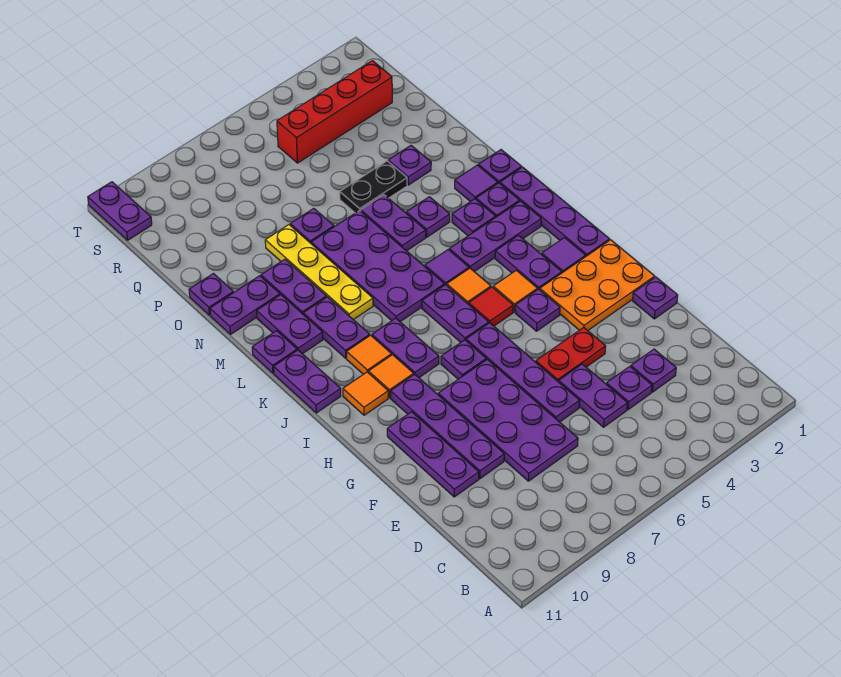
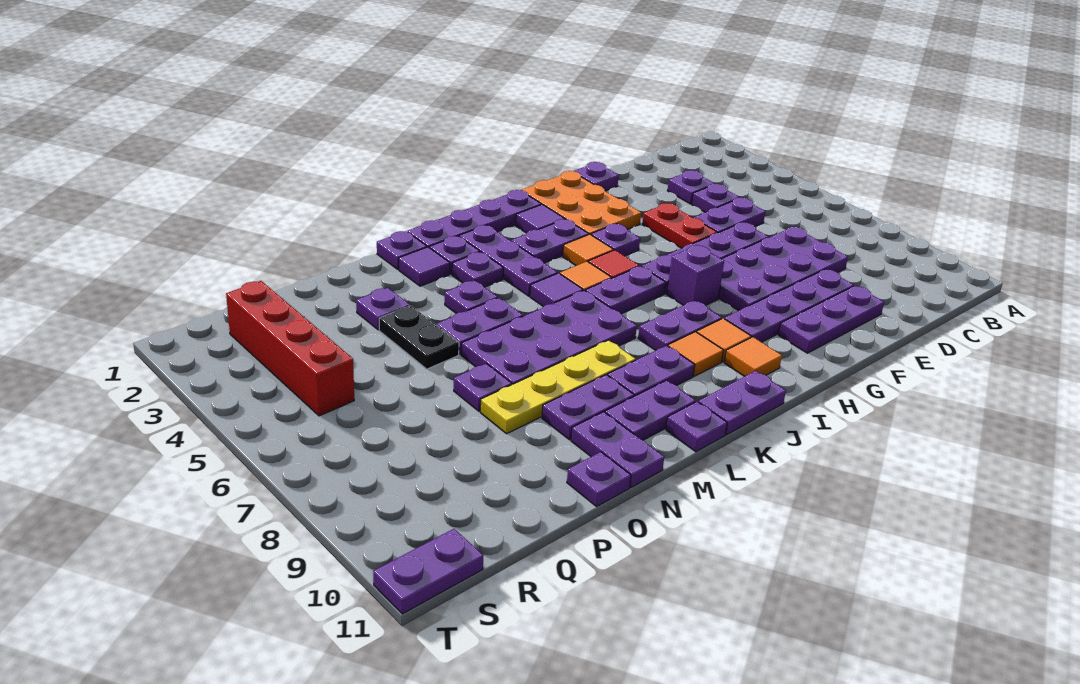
purple plate H7 level 1 -> purple brick H7 level 1

